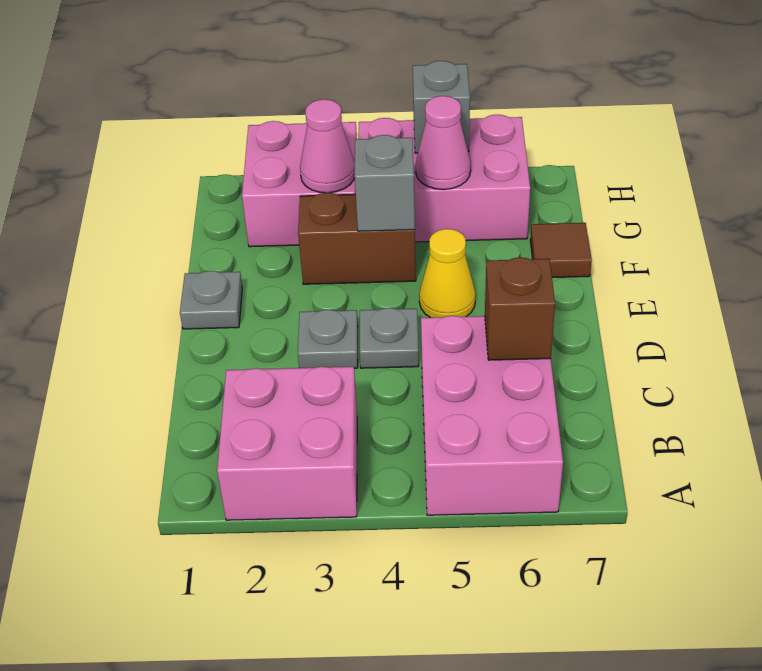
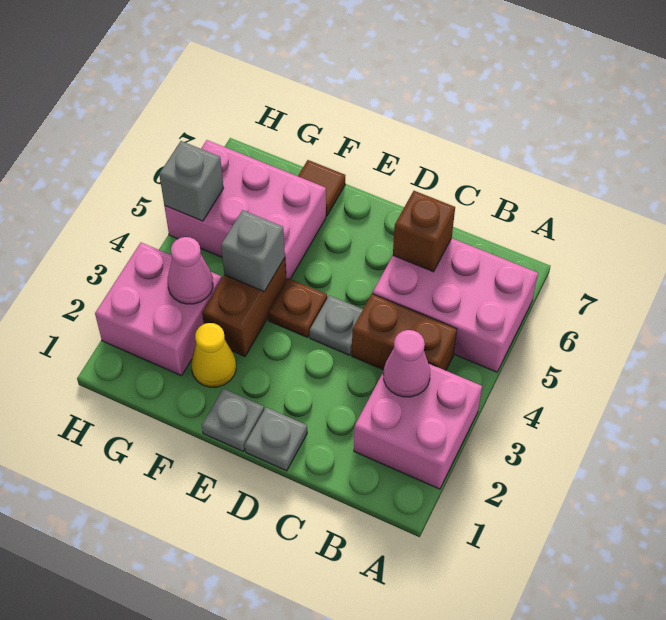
none -> brown brick B4:C4 level 1
grey plate D3 level 1 -> grey plate D1 level 1
none -> brown plate E4 level 1
yellow cone E5 level 1 -> yellow cone F2 level 1
pink brick G4:H6 level 1 -> pink brick F5:H6 level 1
pink cone G5 level 2 -> pink cone B3 level 2

